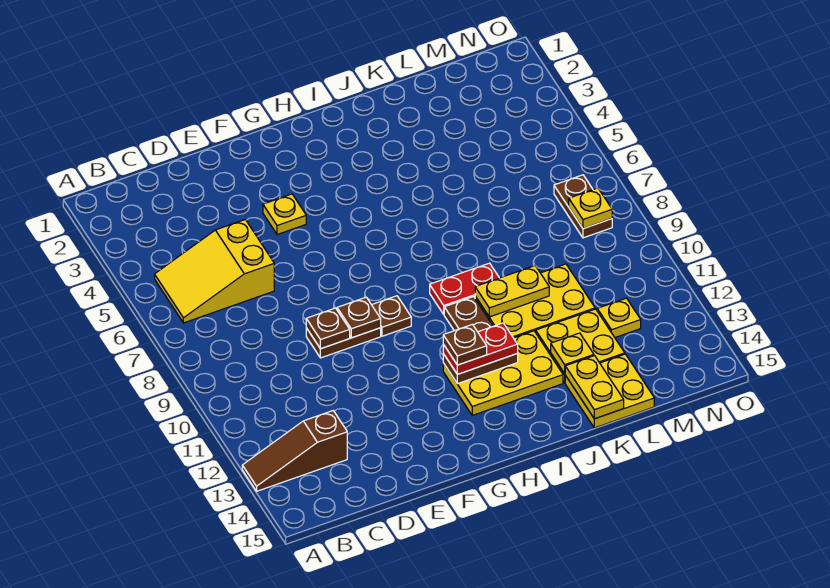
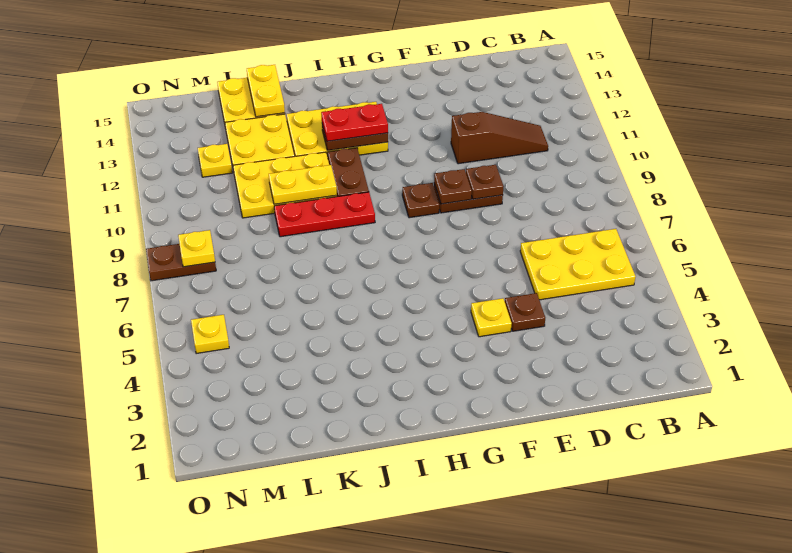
brown slope A13:C13 level 1 top C -> brown slope C11:E11 level 1 top E
yellow slope B5:D6 level 1 top D -> yellow plate B5:D6 level 1
brown plate H12 level 4 -> brown plate E4 level 1
red plate I9:J9 level 1 -> red plate I9:K9 level 1
yellow plate K13 level 2 -> yellow plate N5 level 1
brown plate N7:N8 level 1 -> brown plate N8:O8 level 1

